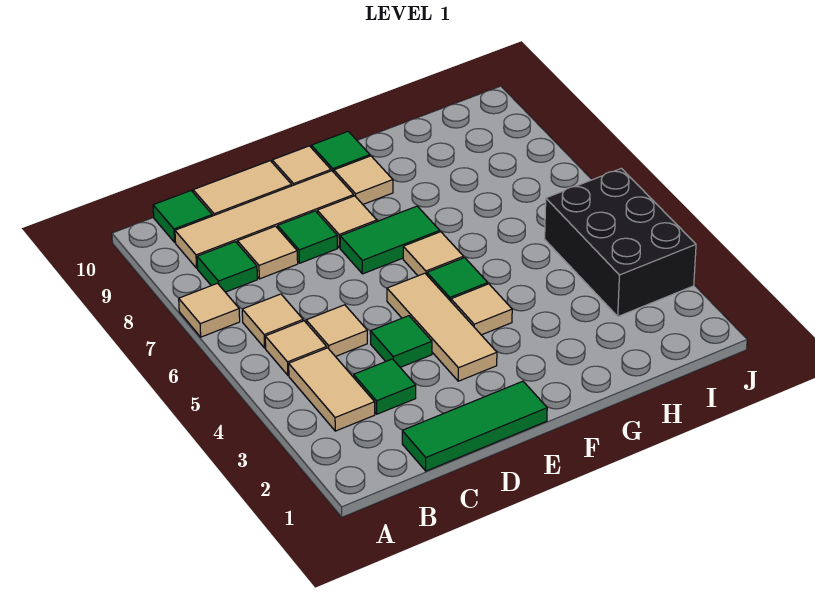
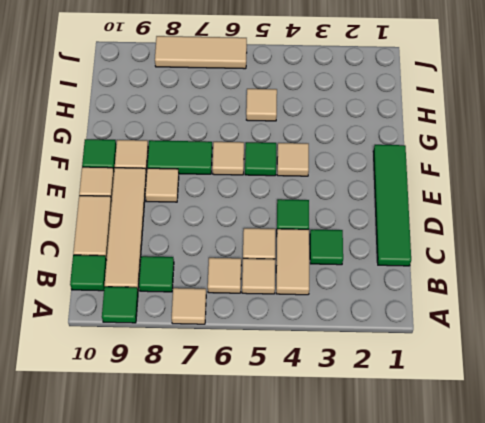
tan tile B3:B4 level 1 -> tan tile B4:C4 level 1
green tile C1:E1 level 1 -> green tile C1:F1 level 1
tan tile C8 level 1 -> tan tile H5 level 1
green tile D8 level 1 -> green tile A9 level 1
tan tile E3:E5 level 1 -> tan tile J6:J8 level 1
green tile E7:F7 level 1 -> green tile F7:F8 level 1
black brick I3:J5 level 1 -> none

